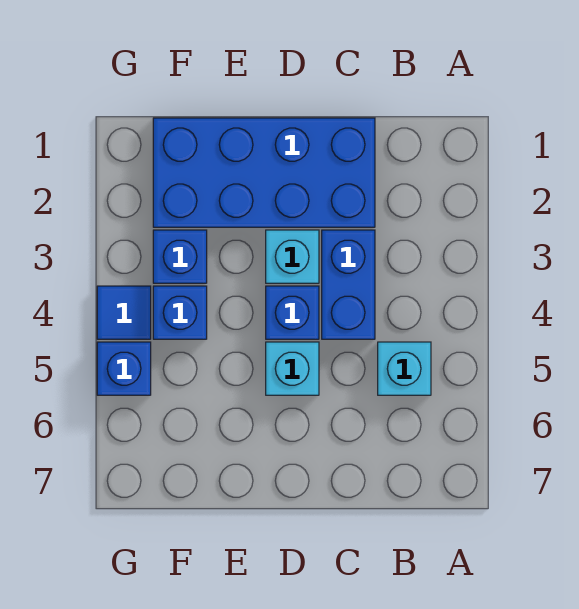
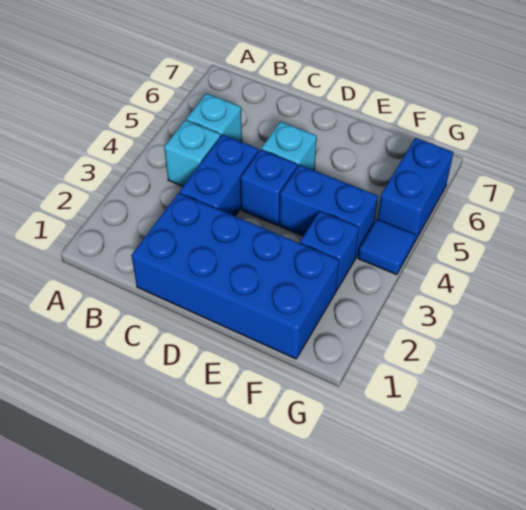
cyan brick D3 level 1 -> cyan brick B4 level 1
blue brick F4 level 1 -> blue brick E4:F4 level 1
blue brick G5 level 1 -> blue brick G5:G6 level 1

